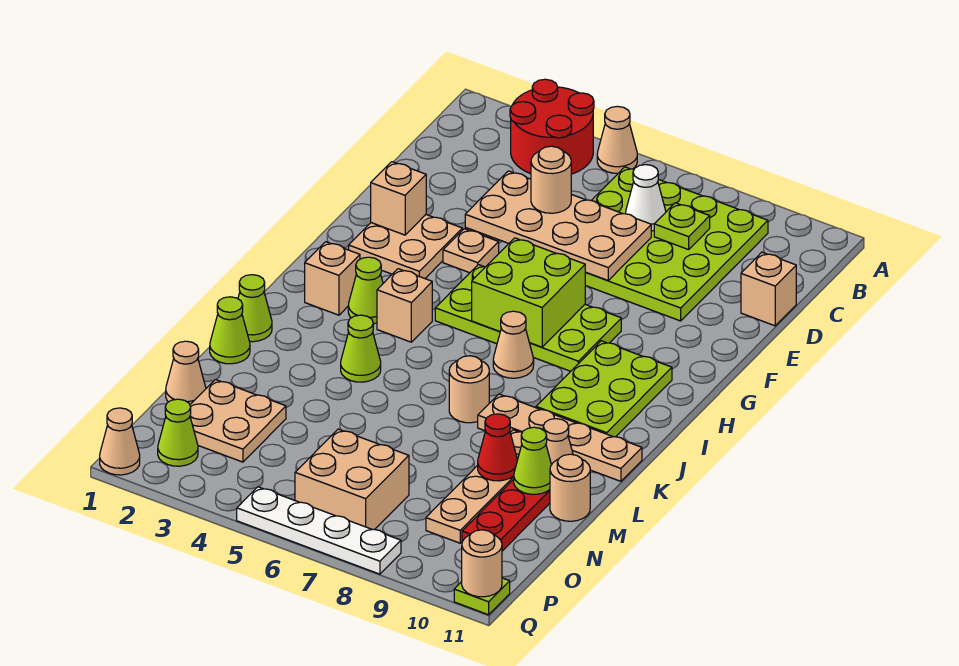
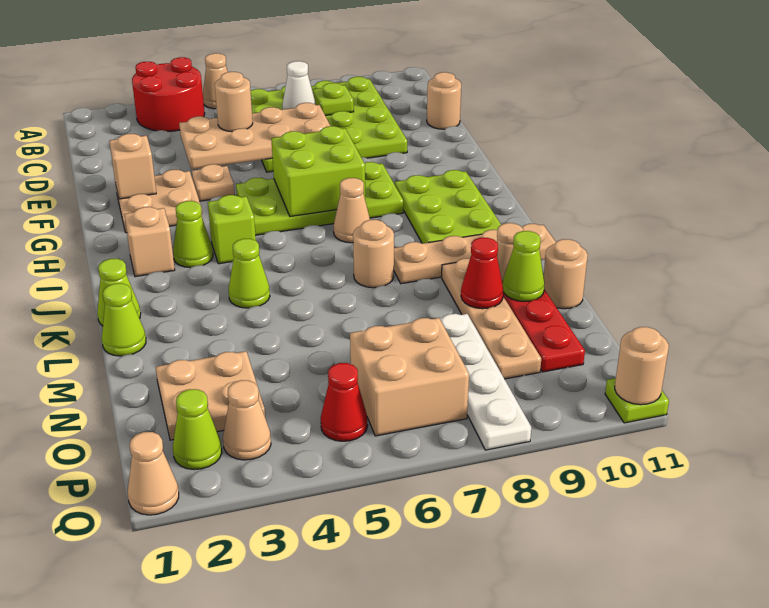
tan brick D11 level 1 -> tan round brick D11 level 1
tan brick I4 level 1 -> lime brick I4 level 1
tan cone N1 level 1 -> tan cone P3 level 1
none -> red cone P5 level 1
white plate Q5:Q8 level 1 -> white plate N8:Q8 level 1

